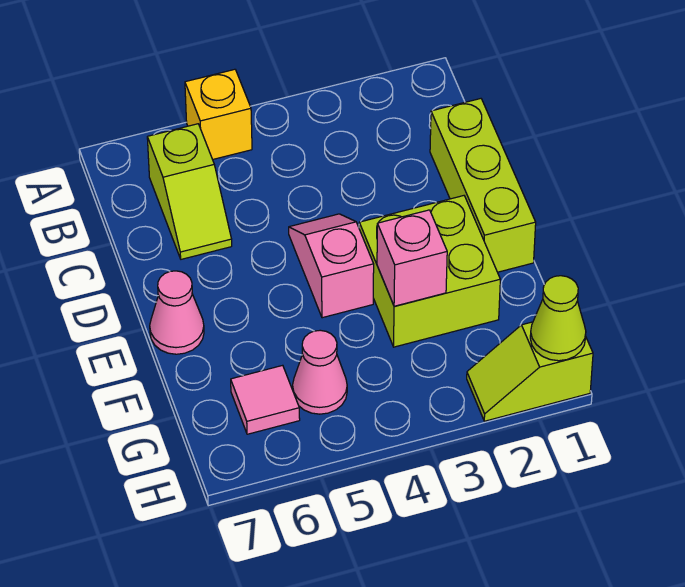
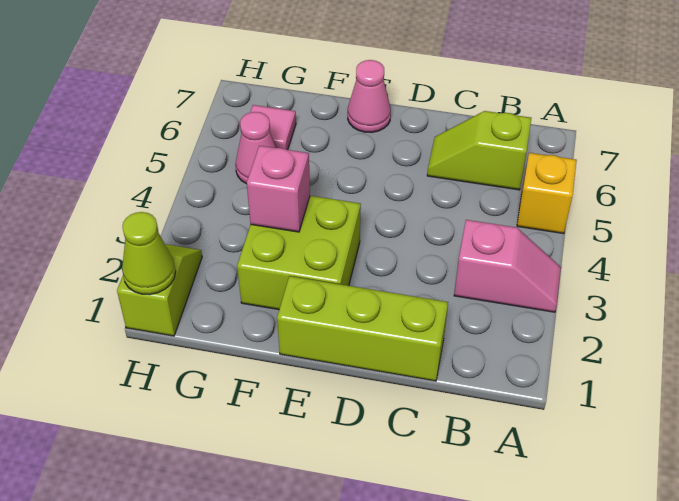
pink slope D4:E4 level 1 top E -> pink slope A3:B3 level 1 top B

